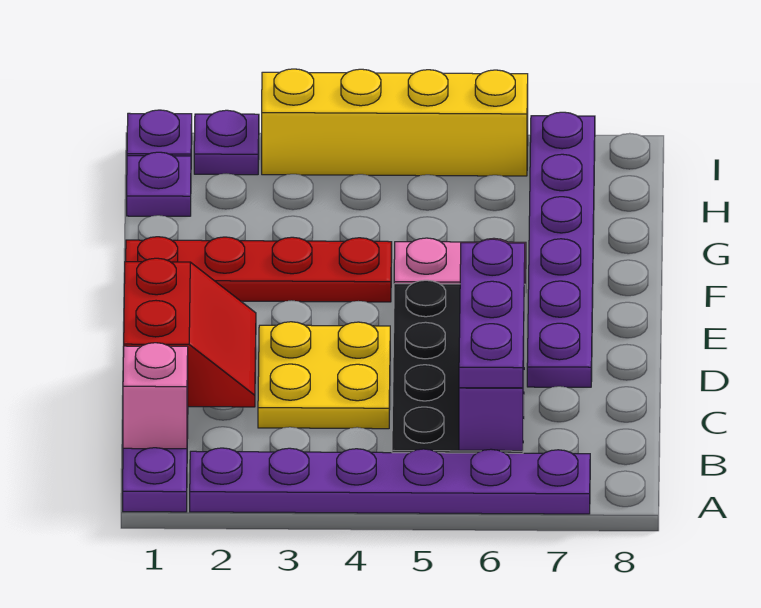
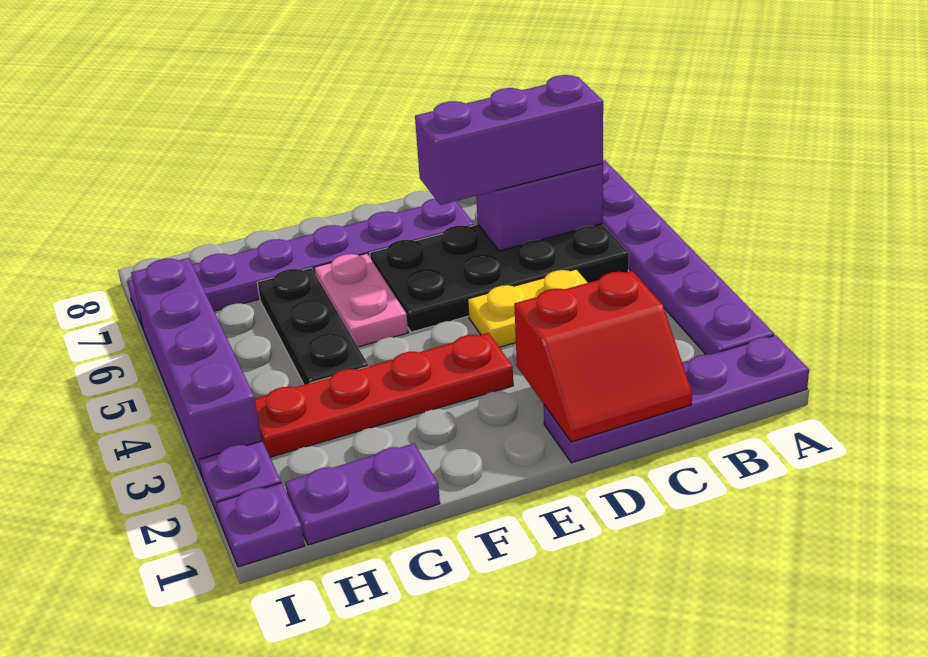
pink brick B1 level 2 -> none
purple plate B6:D6 level 3 -> purple brick B6:D6 level 3
red slope C1:D2 level 2 top 1 -> red slope C1:D2 level 2 top 2
yellow plate C3:D4 level 1 -> yellow plate C4:D4 level 1
red plate F1:F4 level 1 -> red plate E3:H3 level 1
none -> black plate G4:G6 level 1
purple plate H1 level 1 -> purple plate G1:H1 level 1
yellow brick I3:I6 level 1 -> purple brick I3:I6 level 1

